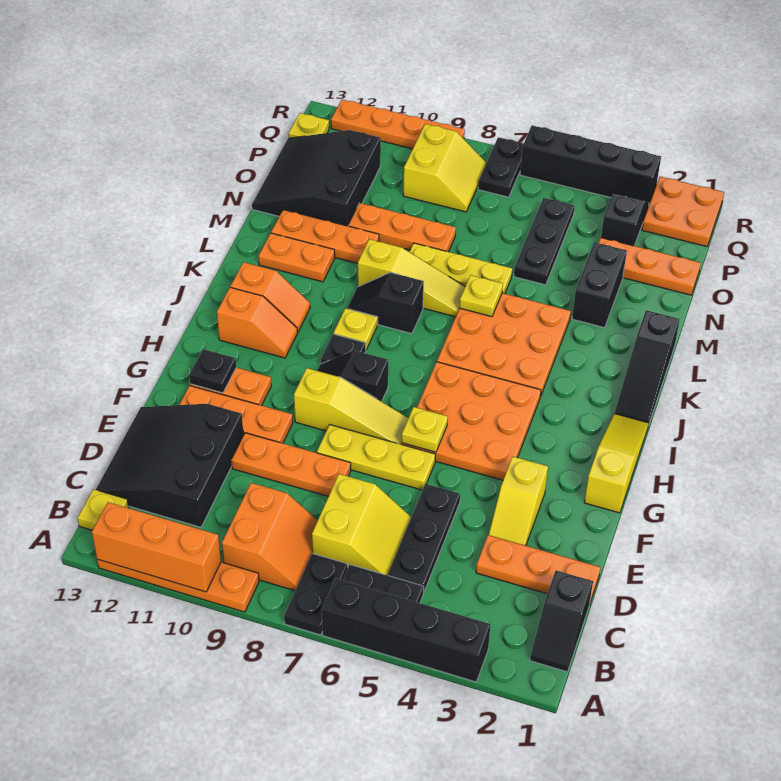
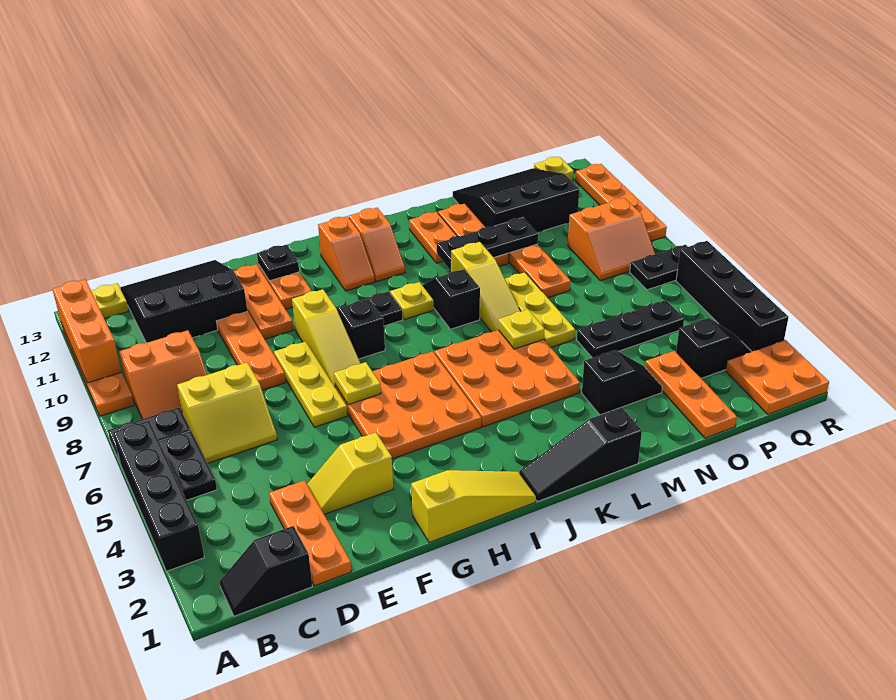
black plate C5:E5 level 1 -> black plate L10:N10 level 2
black brick M3:N3 level 1 -> black slope M3:N3 level 1 top M
yellow slope P8:Q9 level 1 top 9 -> orange slope P8:Q9 level 1 top 9

